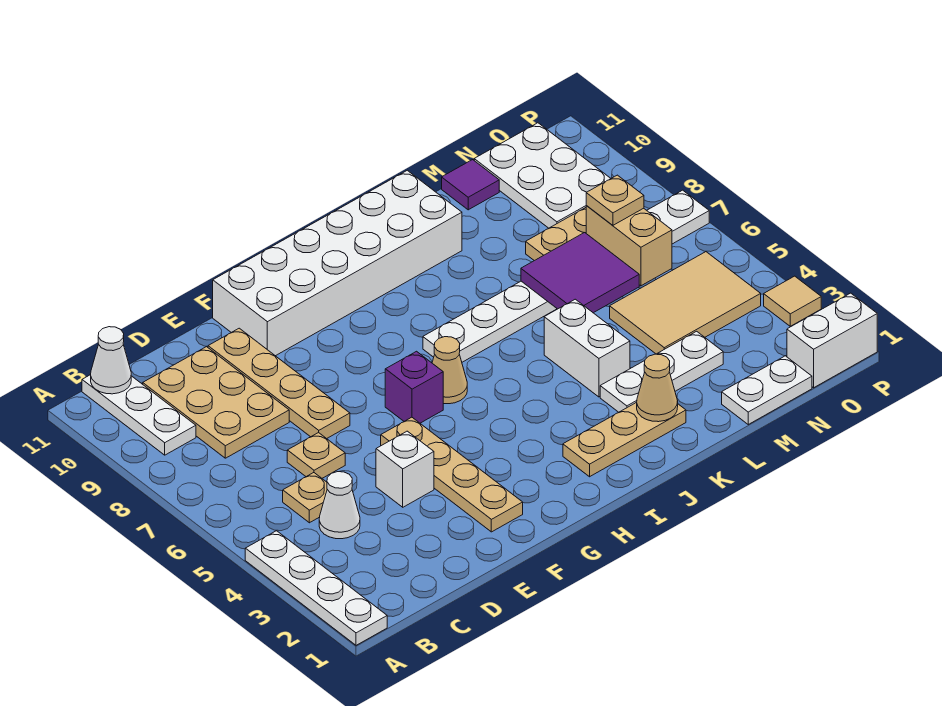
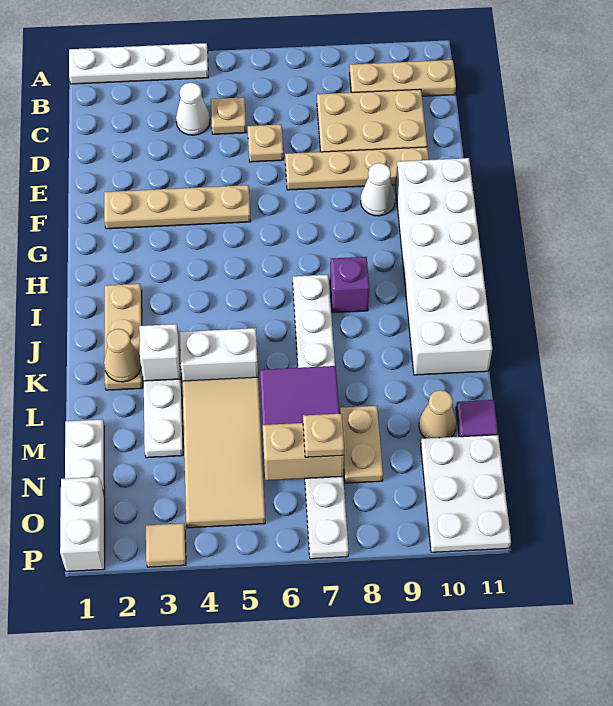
white plate B9:B11 level 1 -> tan plate B9:B11 level 1
white cone B11 level 2 -> white cone F9 level 1
white brick E4 level 1 -> white brick K3 level 2
purple brick G6 level 1 -> purple brick I8 level 1
tan cone H6 level 1 -> tan cone M10 level 1
tan tile M4:O5 level 1 -> tan tile L4:O5 level 1
white plate N9:O11 level 1 -> white plate N10:P11 level 1

